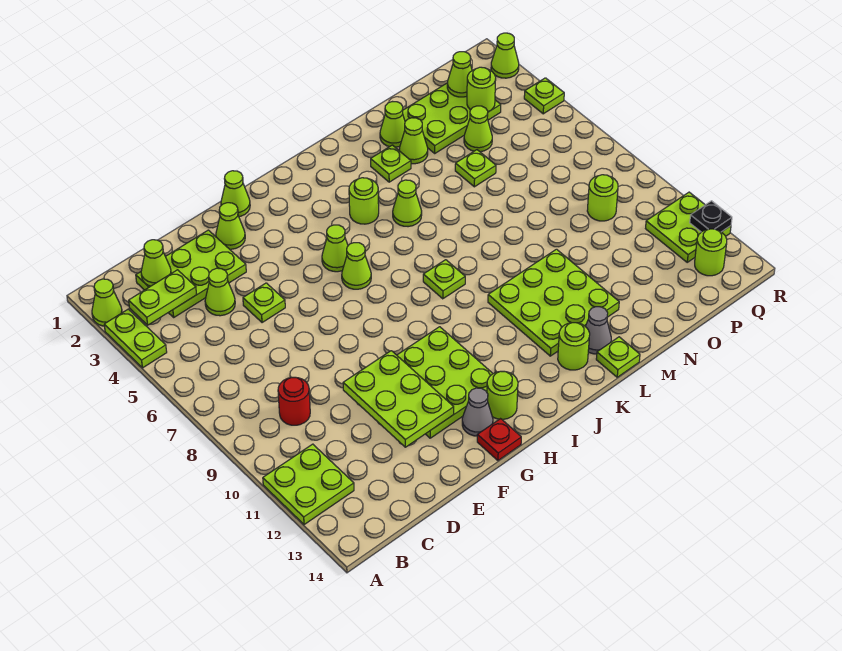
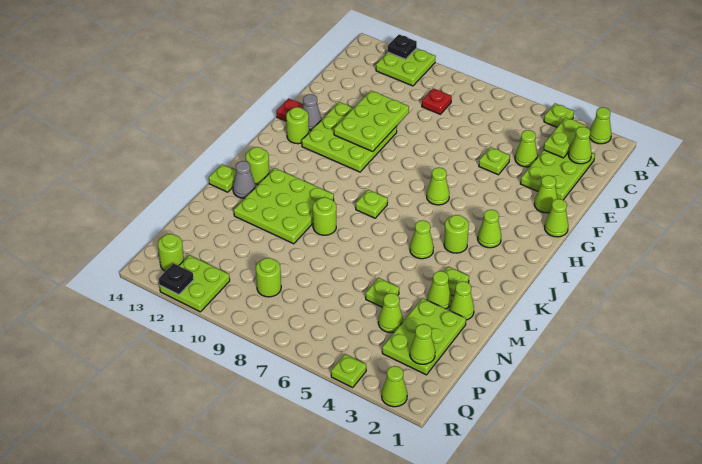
lime plate A3:A4 level 1 -> lime plate A4 level 1
none -> black plate A12 level 2
red round brick C9 level 1 -> red plate C9 level 1
lime plate E10:F12 level 2 -> lime plate E10:G11 level 2
lime cone H5 level 1 -> lime cone I3 level 1
lime round brick P3 level 2 -> lime round brick L9 level 1

